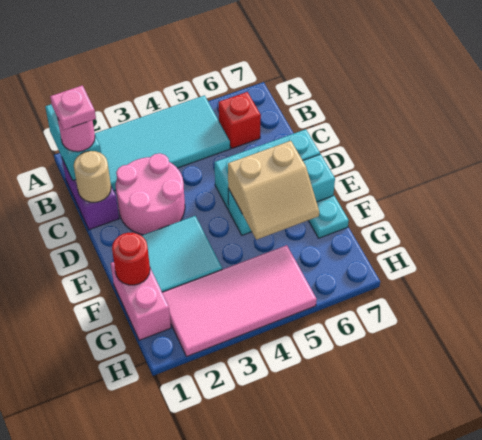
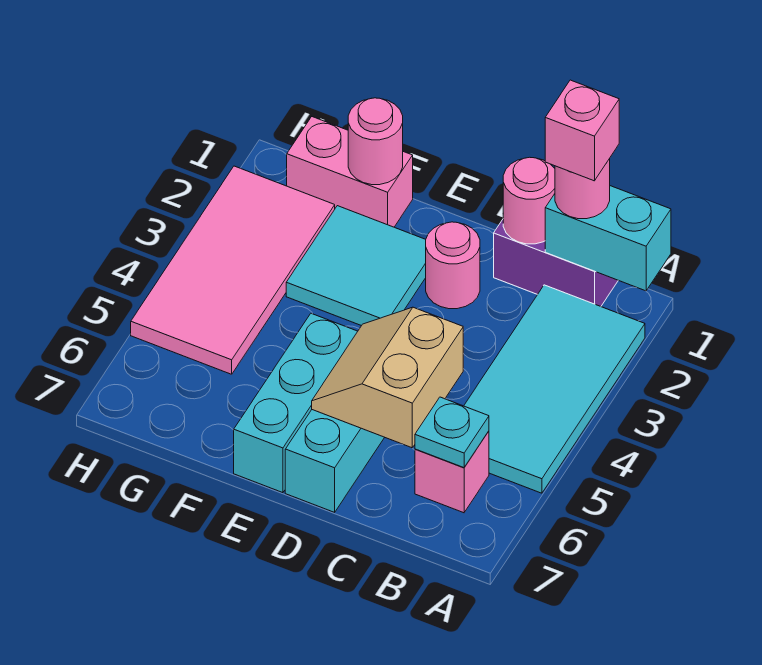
pink plate B1 level 4 -> pink brick B1 level 4
red brick B6 level 1 -> pink brick B6 level 1
tan round brick C1 level 2 -> pink round brick C1 level 2
pink round brick C2:D3 level 1 -> pink round brick D2 level 1
tan slope E5:F6 level 2 top E -> tan slope C5:D6 level 2 top C
red round brick F1 level 2 -> pink round brick F1 level 2
cyan plate F7 level 1 -> cyan plate B6 level 2

